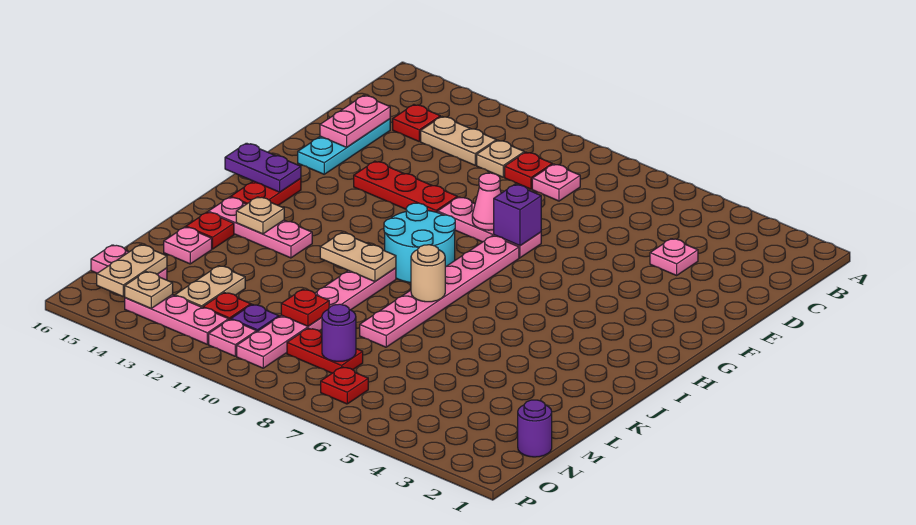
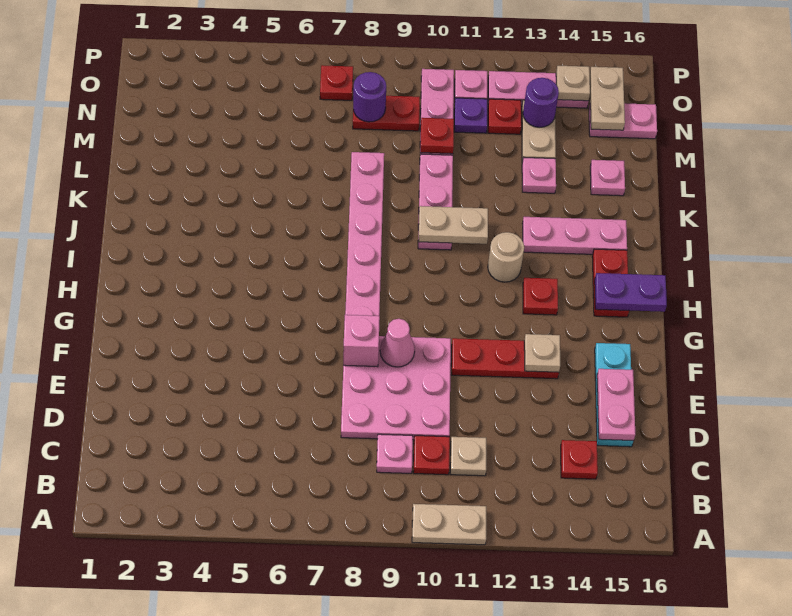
tan plate C12:C13 level 1 -> tan plate A10:A11 level 1
pink plate D4 level 1 -> pink plate L13 level 1
pink plate F8:F10 level 1 -> pink plate D8:F10 level 1
purple brick F8 level 2 -> pink brick F8 level 2
cyan round brick H9:I10 level 1 -> none
tan round brick J8 level 2 -> tan round brick I12 level 1
tan plate J14 level 2 -> tan plate F13 level 2
red plate K15 level 1 -> red plate H13 level 1
purple round brick N1 level 1 -> purple round brick N13 level 2

